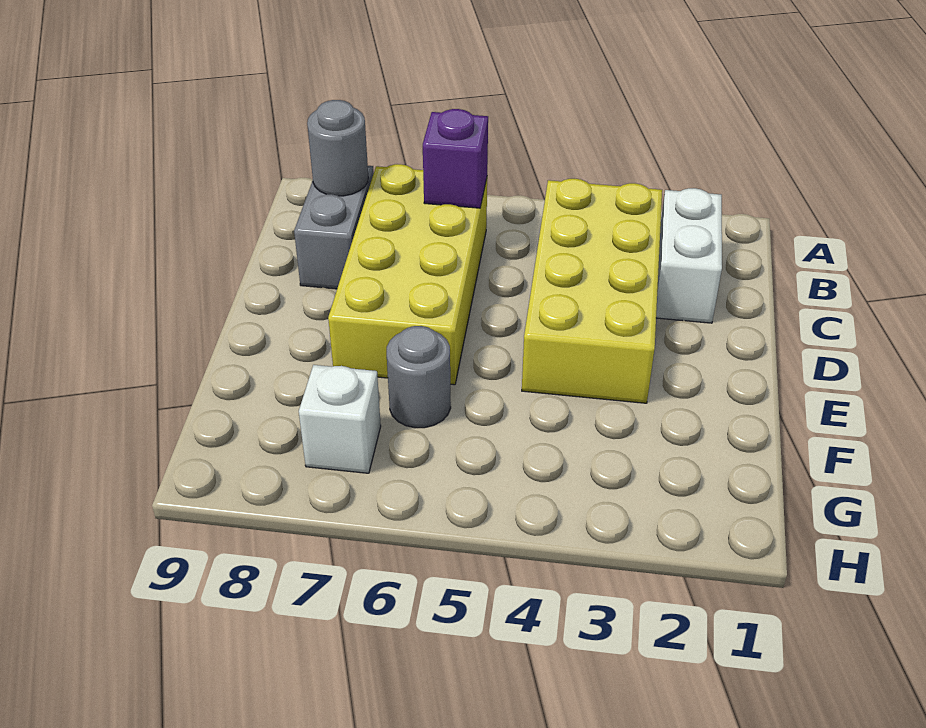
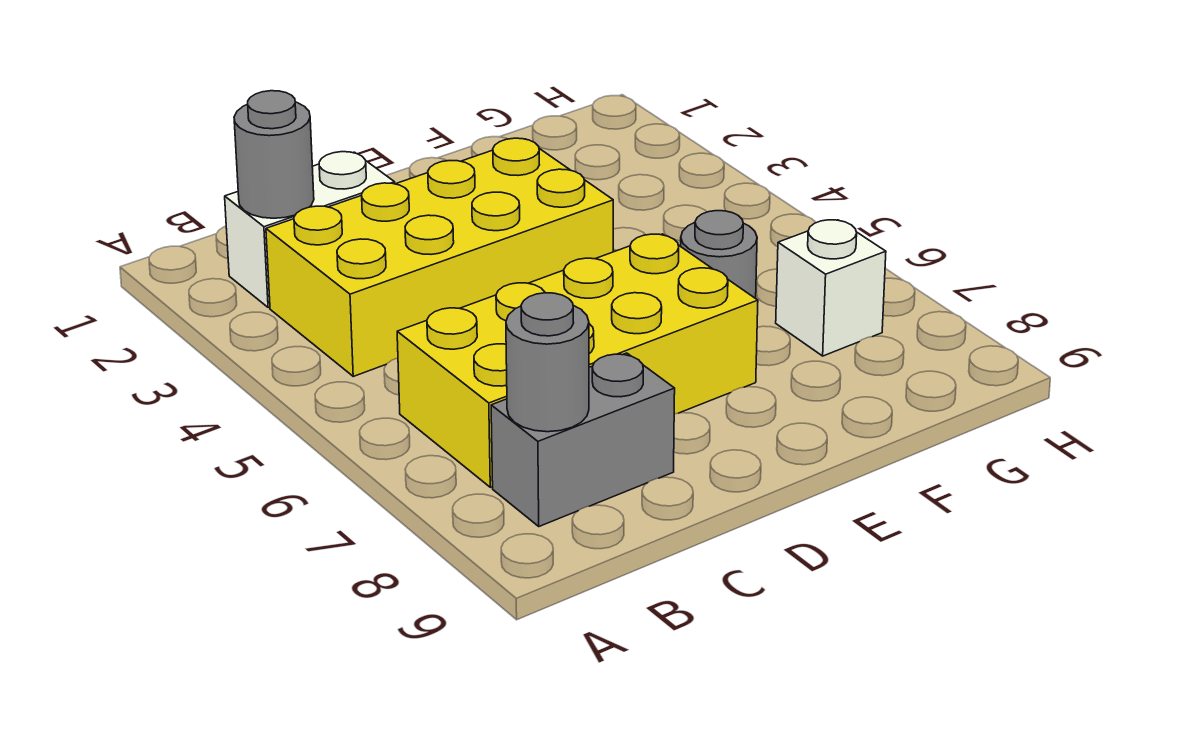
none -> grey round brick B2 level 2
purple brick B6 level 2 -> none

